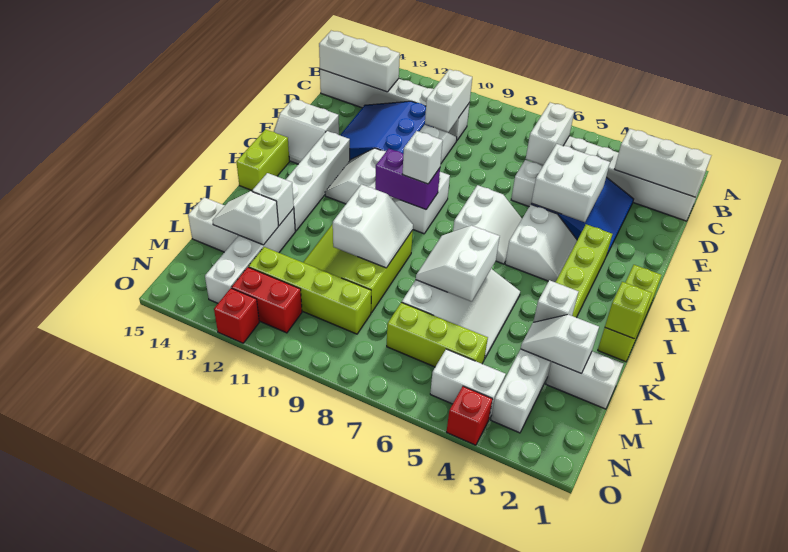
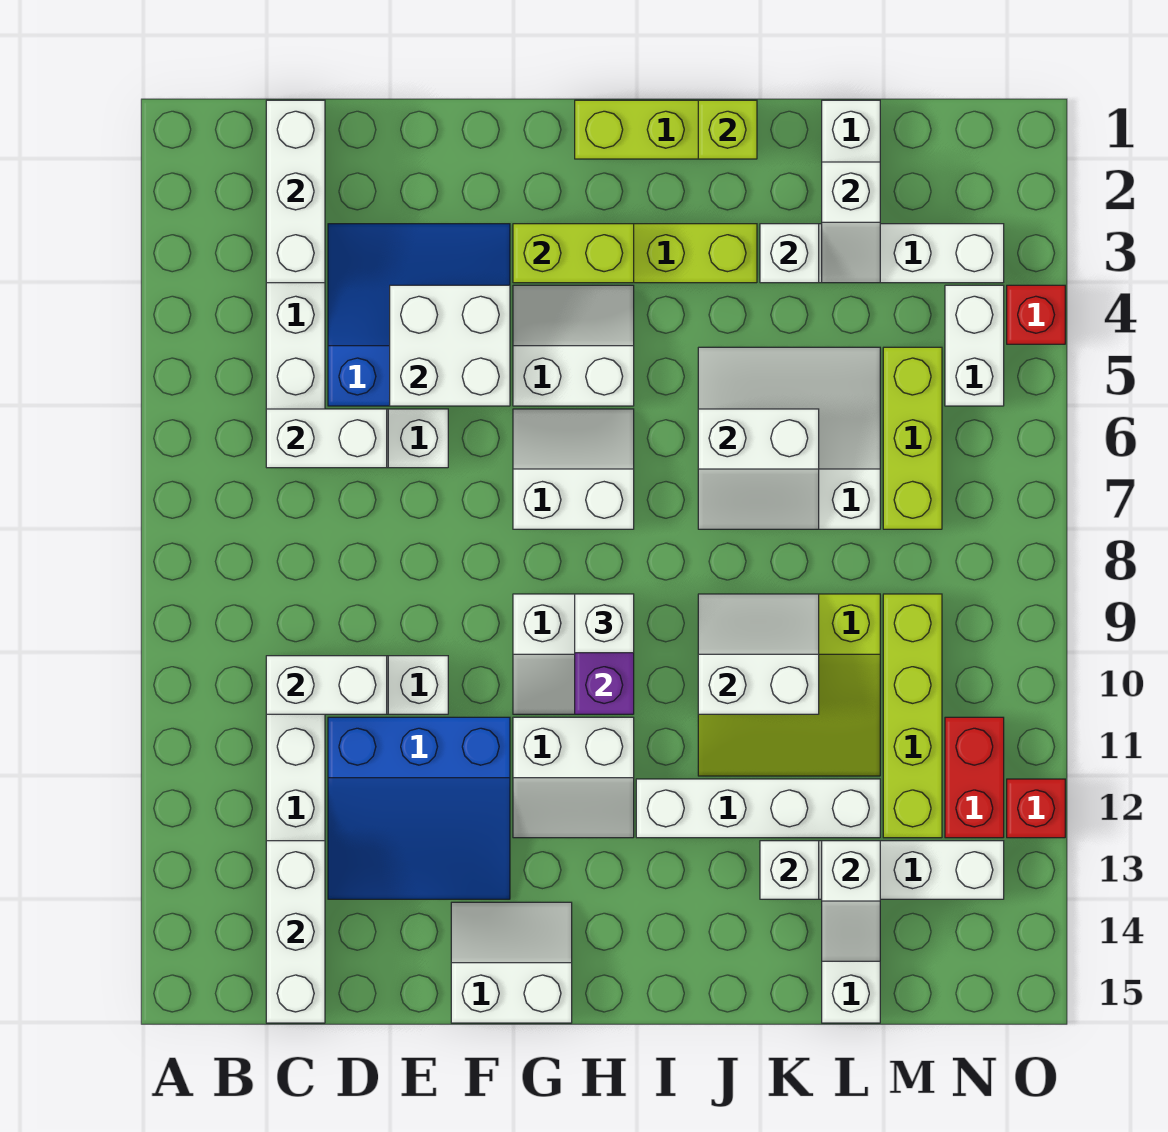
white slope F14:G15 level 1 top F -> white slope F14:G15 level 1 top 15
white brick G13:J13 level 1 -> white brick I12:L12 level 1
lime brick H15:I15 level 1 -> lime brick G3:H3 level 2

